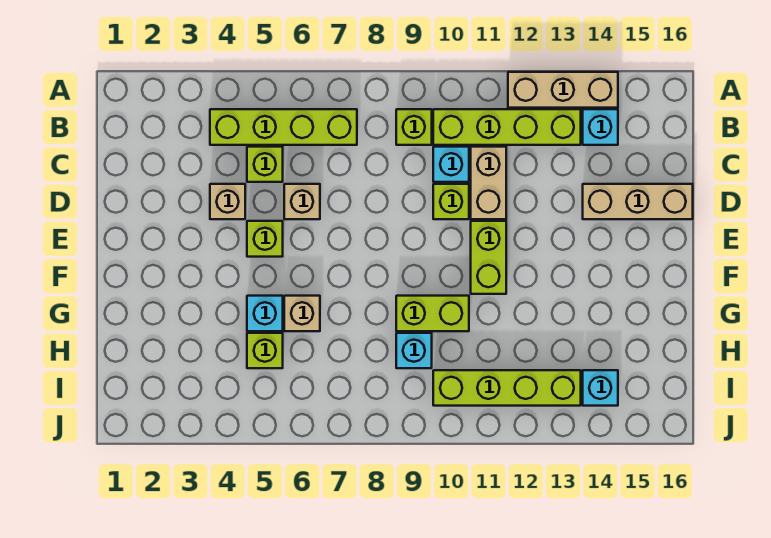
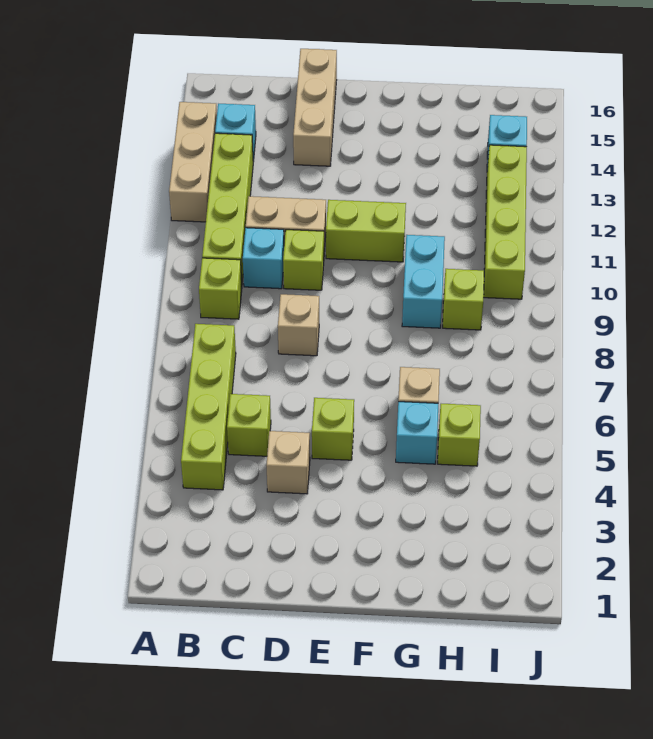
tan brick D6 level 1 -> tan brick D8 level 1
lime brick G9:G10 level 1 -> cyan brick G9:G10 level 1
cyan brick H9 level 1 -> lime brick H9 level 1

